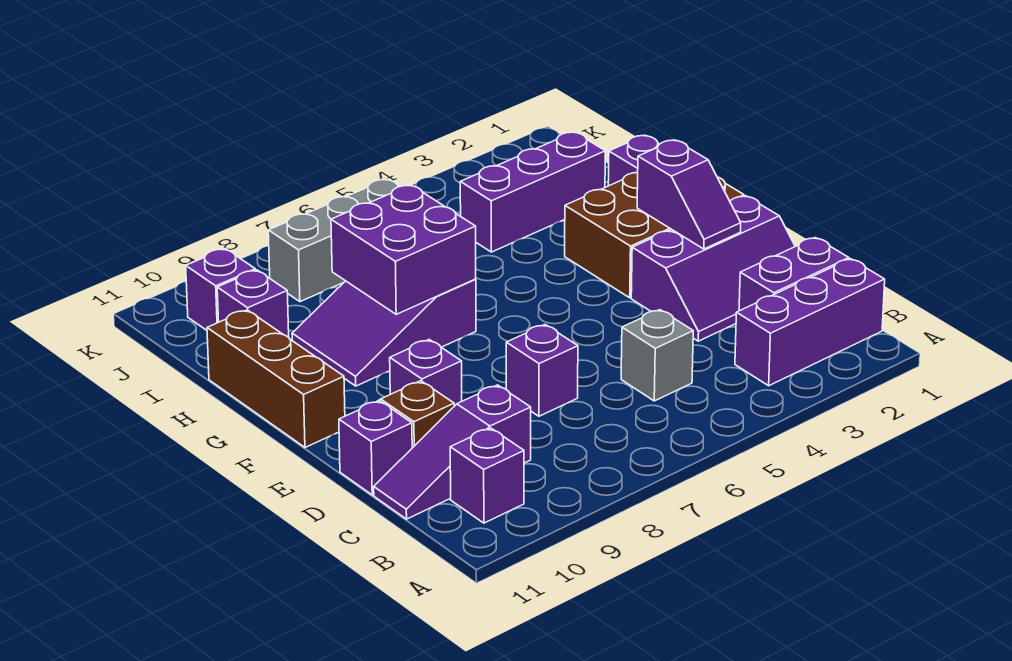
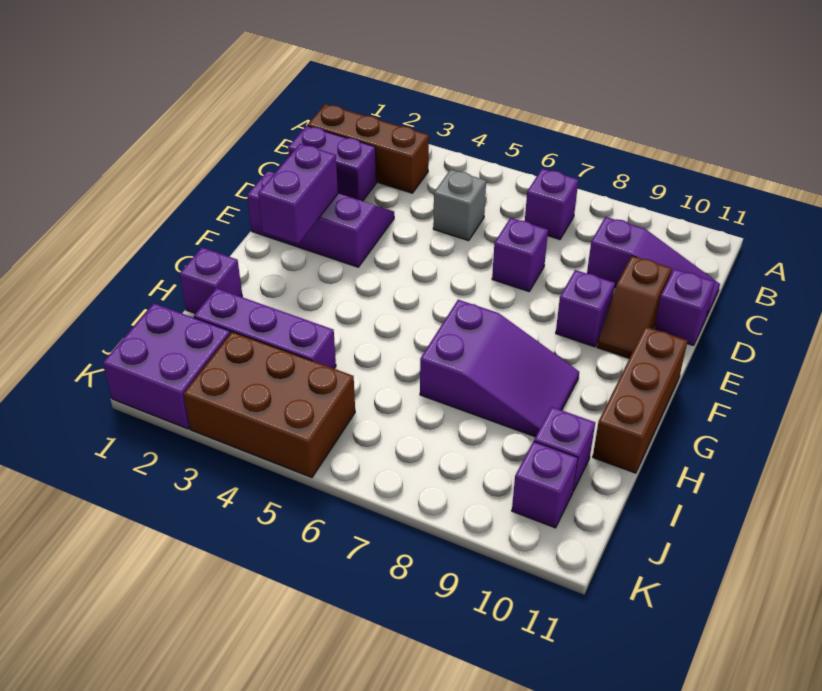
purple brick B1:B3 level 1 -> brown brick B1:B3 level 1
purple brick B10 level 1 -> purple brick B7 level 1
purple slope E2:F2 level 2 top F -> purple brick E2:F2 level 2
brown brick F1:G3 level 1 -> brown brick J3:K5 level 1
purple brick G7:H8 level 2 -> purple brick J1:K2 level 1
grey brick J6:J8 level 1 -> none

